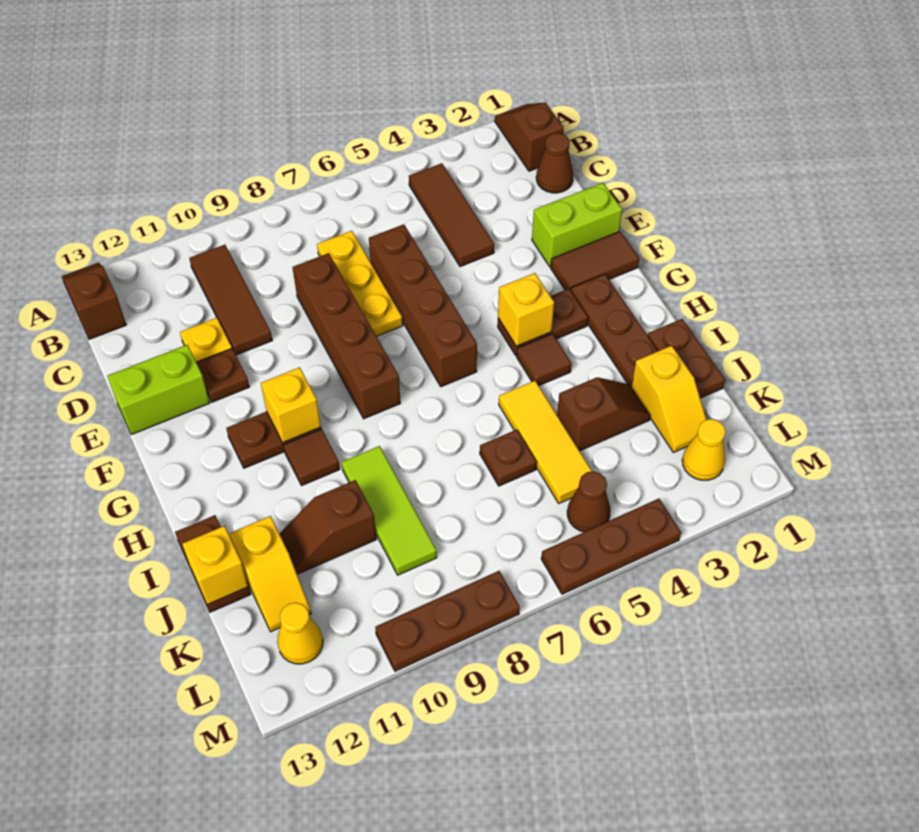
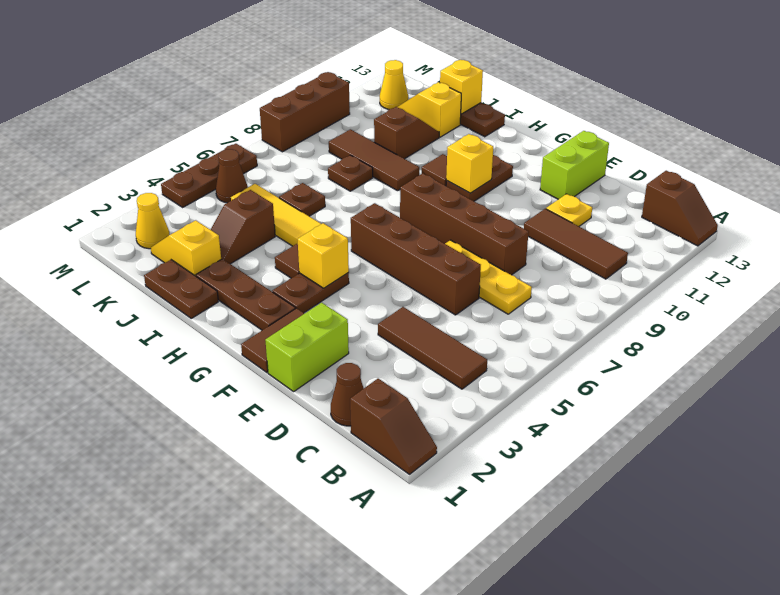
brown plate E11 level 1 -> brown plate J8 level 1
lime tile I9:K9 level 1 -> brown tile I9:K9 level 1
brown plate M8:M10 level 1 -> brown brick M8:M10 level 1

